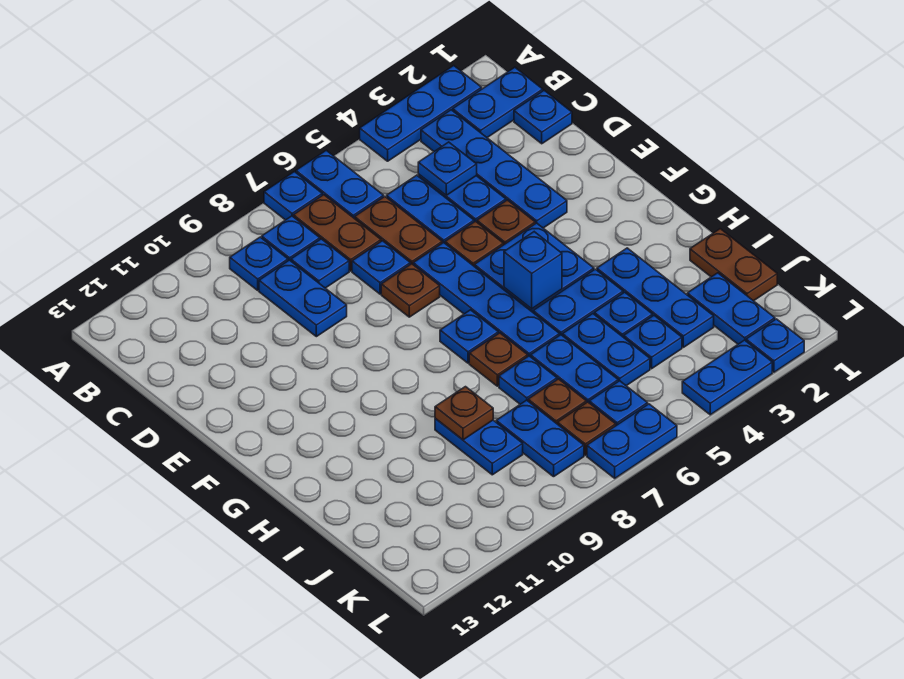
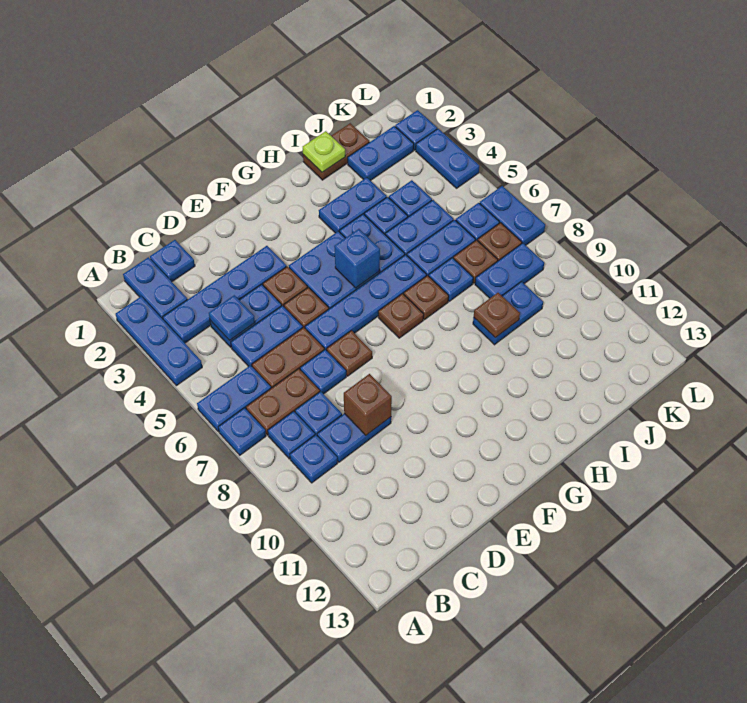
none -> brown brick D9 level 2
blue plate G7 level 1 -> brown plate G7 level 1
blue plate H3:J3 level 1 -> blue plate H3:I3 level 1
none -> lime plate I1 level 2

